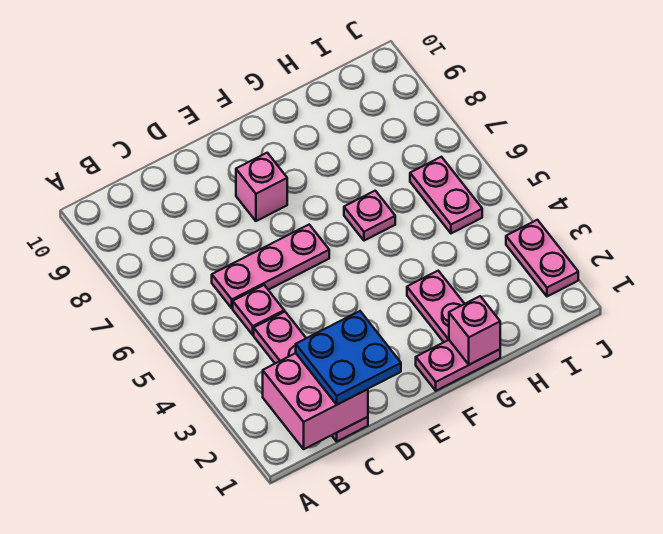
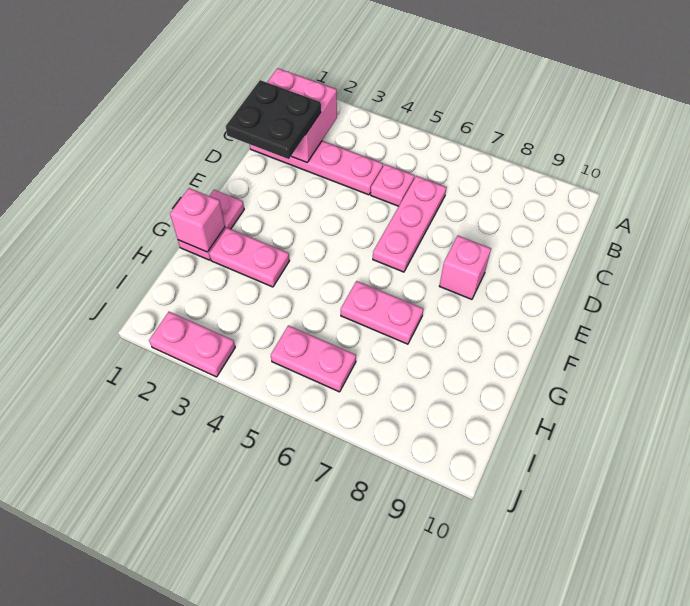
blue plate C1:D2 level 3 -> black plate C1:D2 level 3
pink plate G6 level 1 -> pink plate G6:G7 level 1

